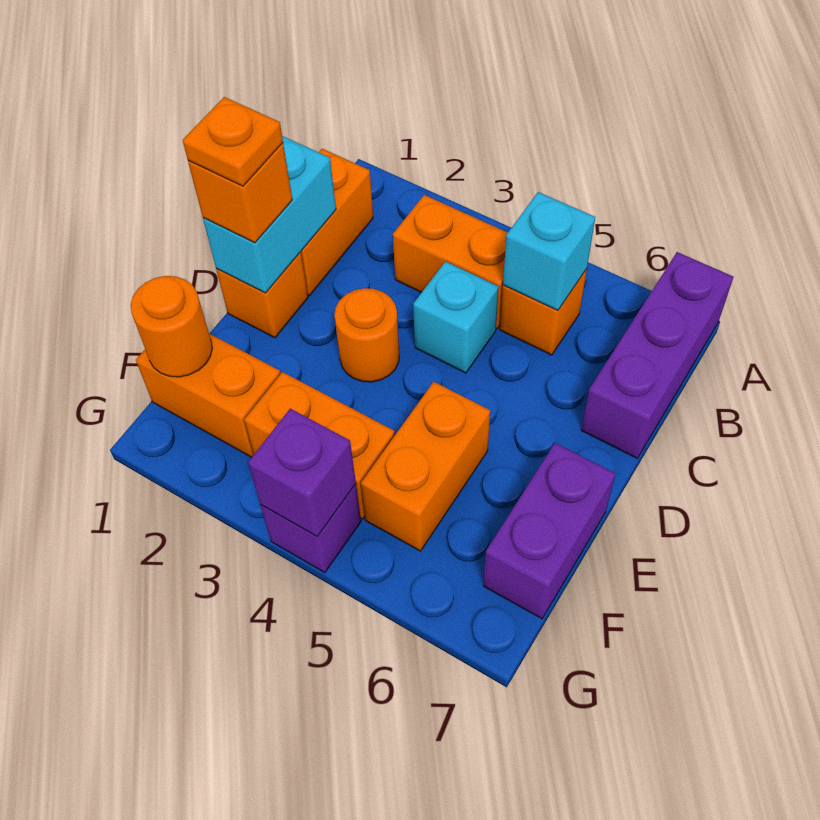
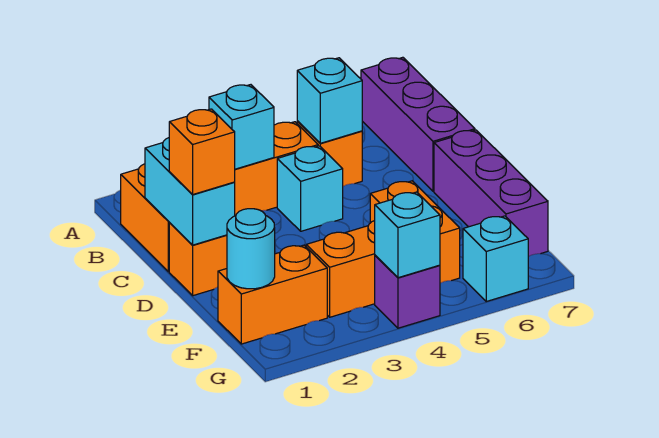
none -> cyan brick B3 level 2
orange plate D1 level 4 -> none
orange round brick D3 level 1 -> none
purple brick E7:F7 level 1 -> purple brick D7:F7 level 1
orange round brick F1 level 2 -> cyan round brick F1 level 2
purple brick G4 level 2 -> cyan brick G4 level 2
none -> cyan brick G6 level 1

